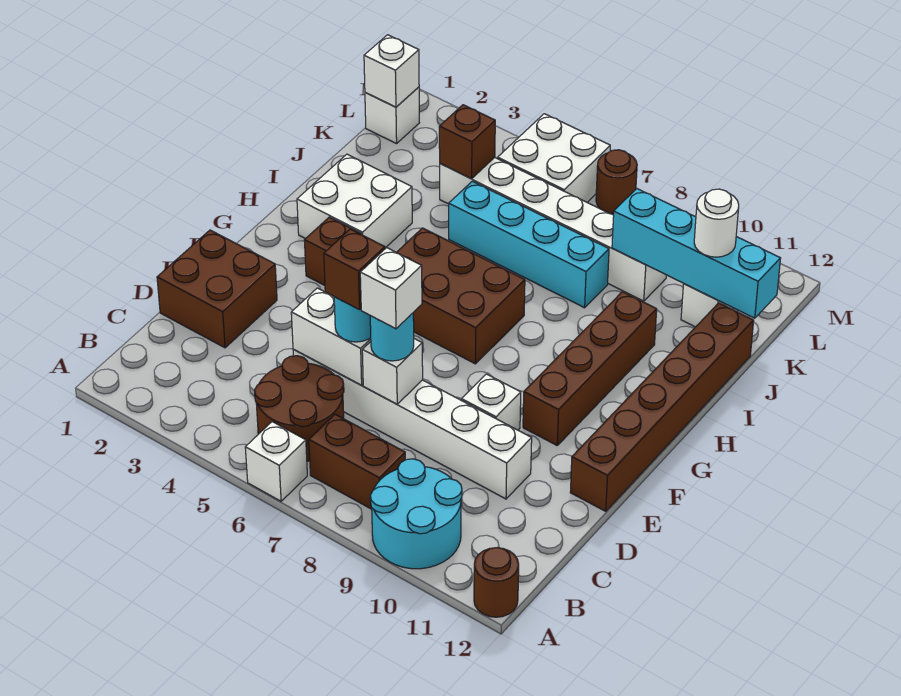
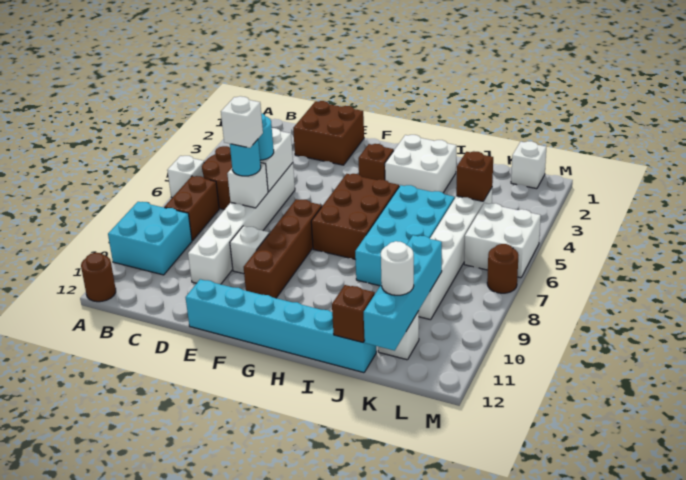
cyan round brick A9:B10 level 1 -> cyan brick A9:B10 level 1
brown brick D6 level 4 -> brown brick J12 level 2
brown brick E12:J12 level 1 -> cyan brick E12:J12 level 1
brown brick F10:I10 level 1 -> brown brick F7:F10 level 1
cyan brick J5:J8 level 1 -> cyan brick I5:J8 level 1
white brick L1 level 2 -> none

